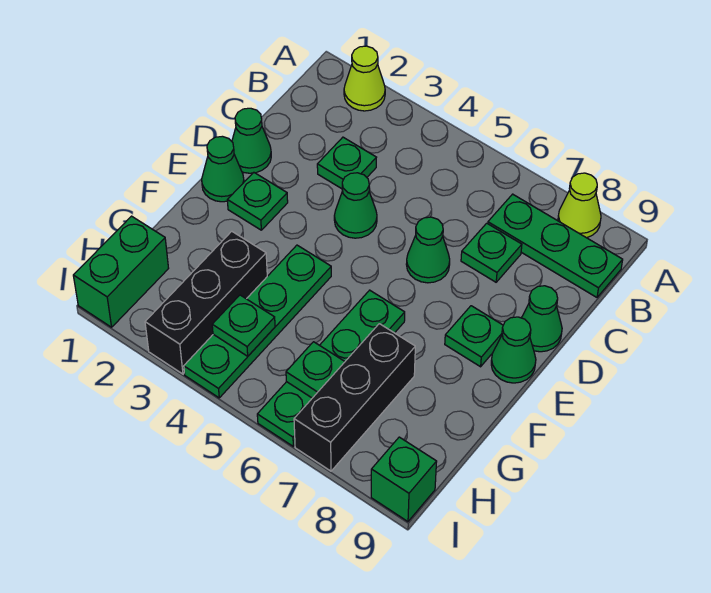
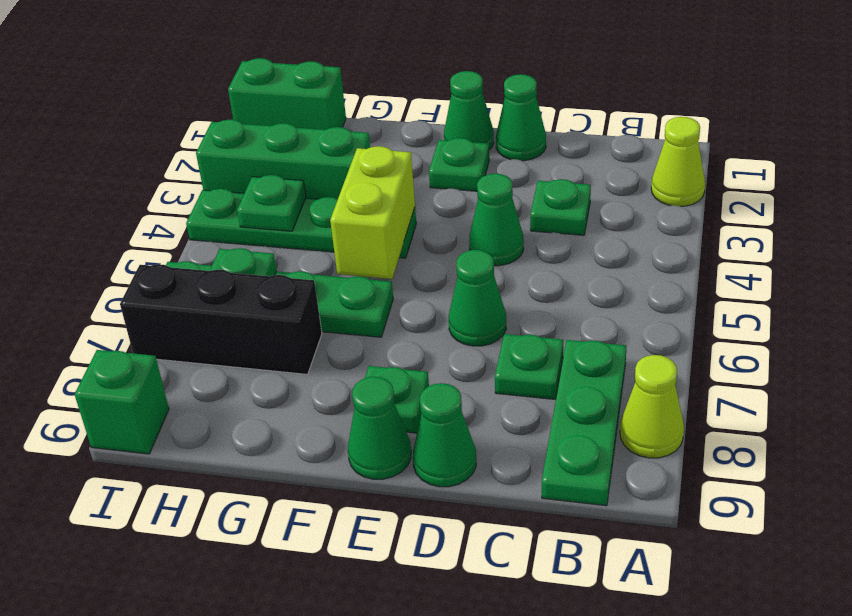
none -> lime brick F4:F5 level 2
black brick G3:I3 level 1 -> green brick G3:I3 level 1

